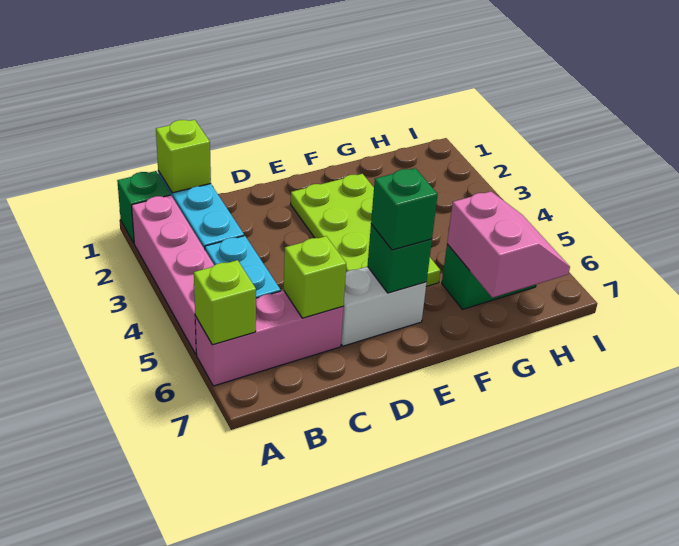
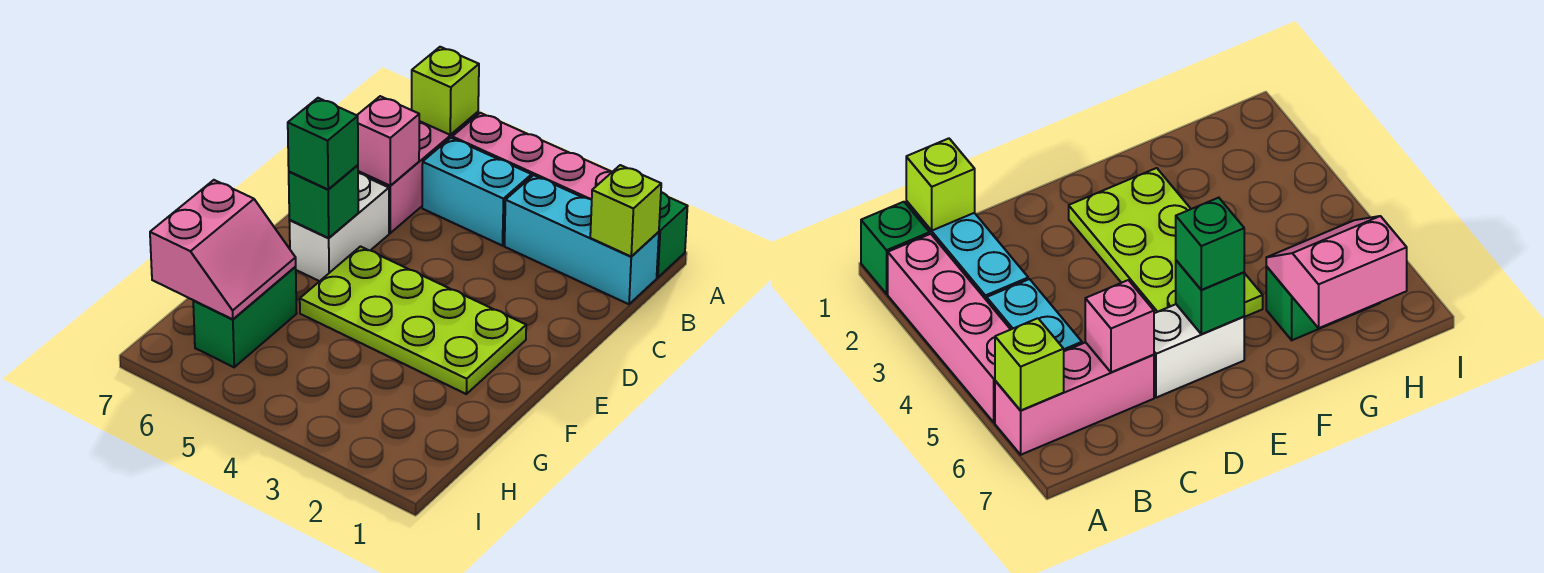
lime brick C6 level 2 -> pink brick C6 level 2
pink slope G6:H7 level 2 top G -> pink slope G6:H7 level 2 top 7

